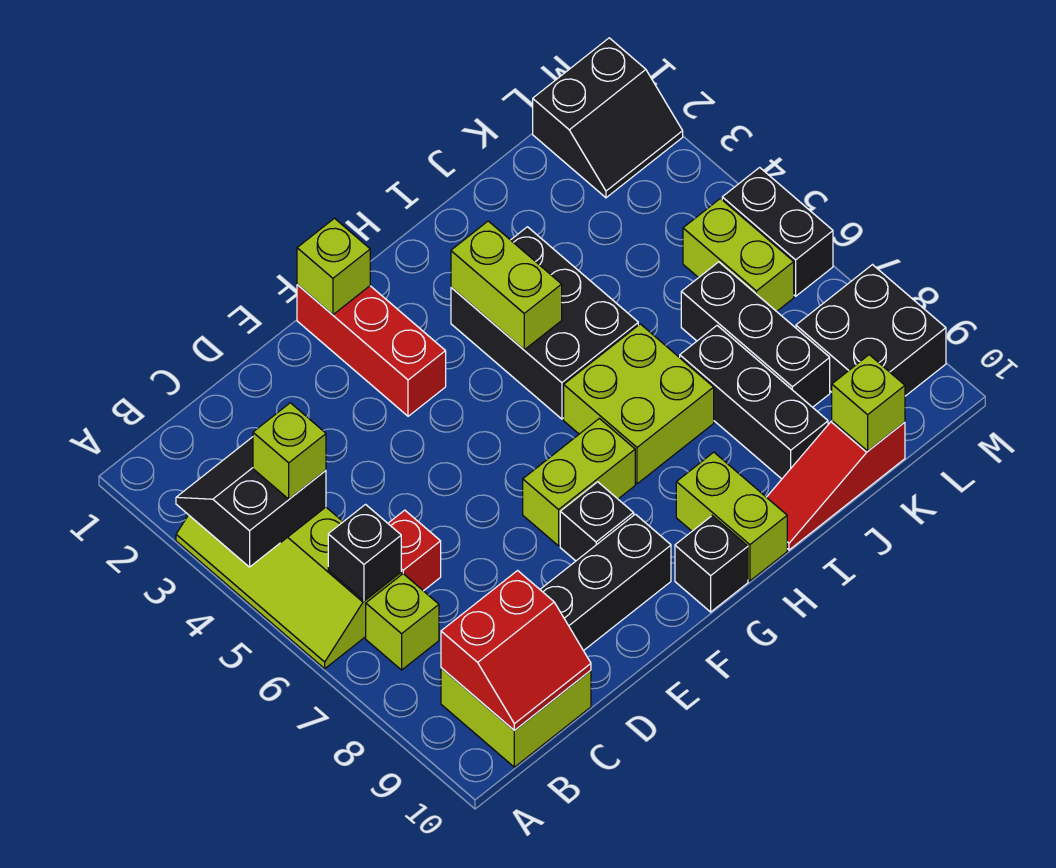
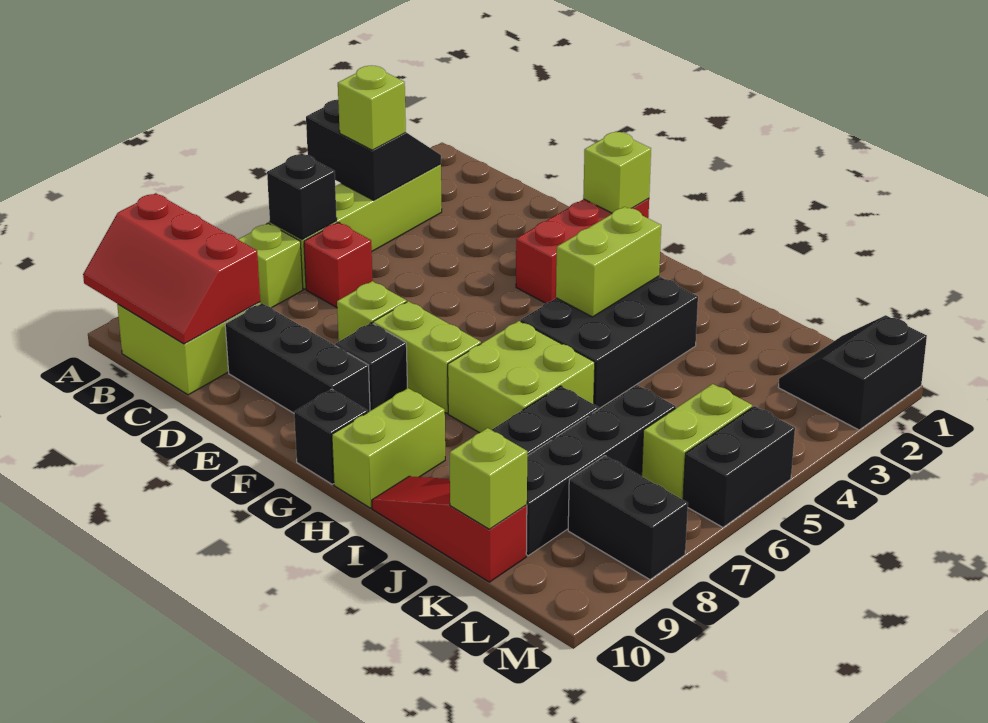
red slope B9:C10 level 2 top 9 -> red slope A9:C10 level 2 top 9
none -> lime brick E7 level 1
black brick K6:K8 level 1 -> black brick K6:K9 level 1
black slope L1:M2 level 1 top 1 -> black slope L1:M2 level 1 top M
black brick L8:M9 level 1 -> black brick L8:M8 level 1

